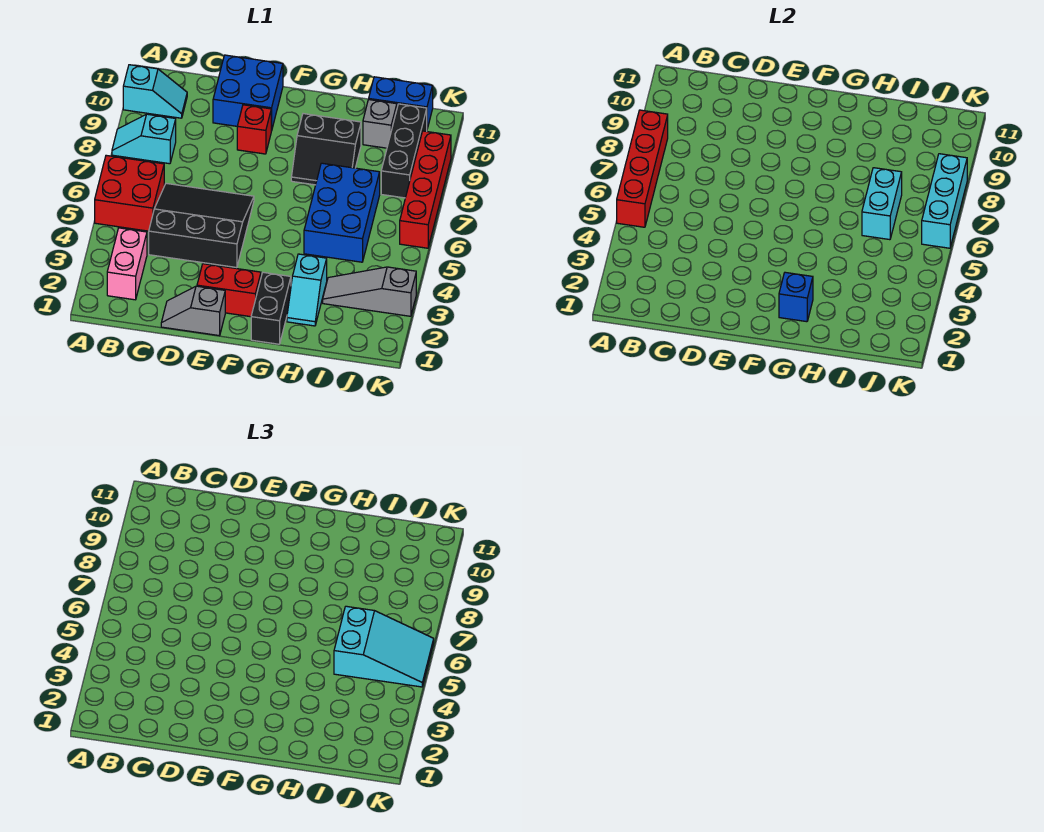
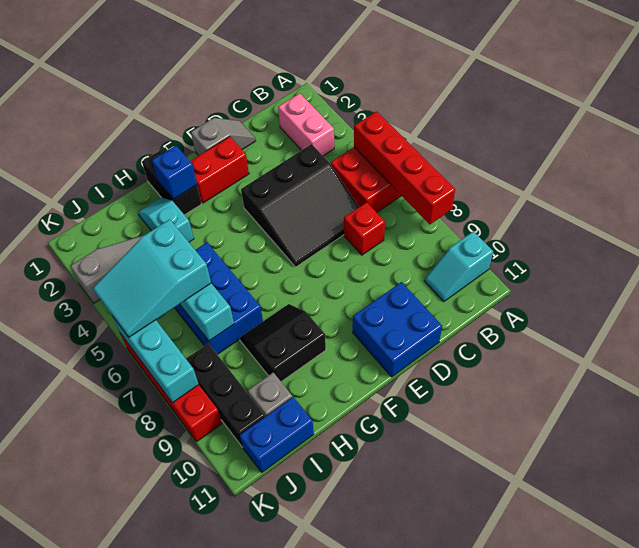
cyan slope A8:B8 level 1 top B -> none
red brick E9 level 1 -> red brick C7 level 1

